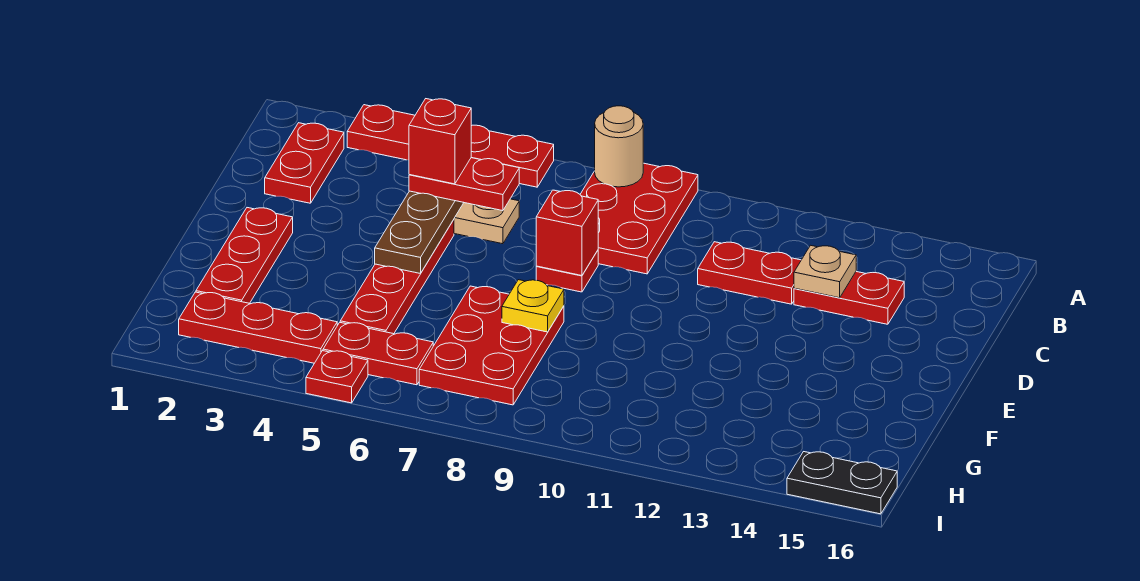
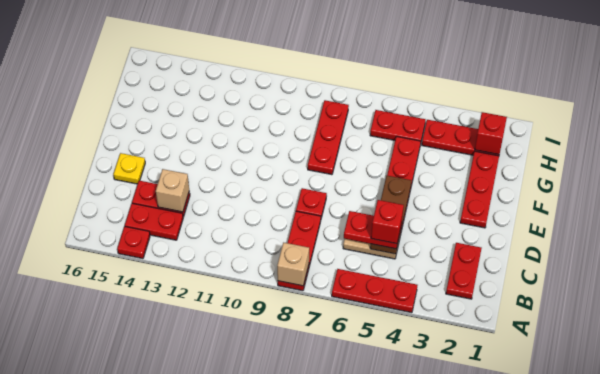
red plate A3:A6 level 1 -> red plate A4:A6 level 1
red plate A8:C9 level 1 -> red plate A8:C8 level 1
tan round brick A8 level 2 -> tan brick A8 level 2
red plate C11:C12 level 1 -> red plate B13:B14 level 1
tan plate C13 level 2 -> tan brick C13 level 2
red brick D8 level 2 -> red brick H2 level 2
red plate F7:H8 level 1 -> red plate F8:H8 level 1
yellow plate F8 level 2 -> yellow plate D15 level 1
red plate I5 level 1 -> red plate A14 level 1
black plate I15:I16 level 1 -> none

